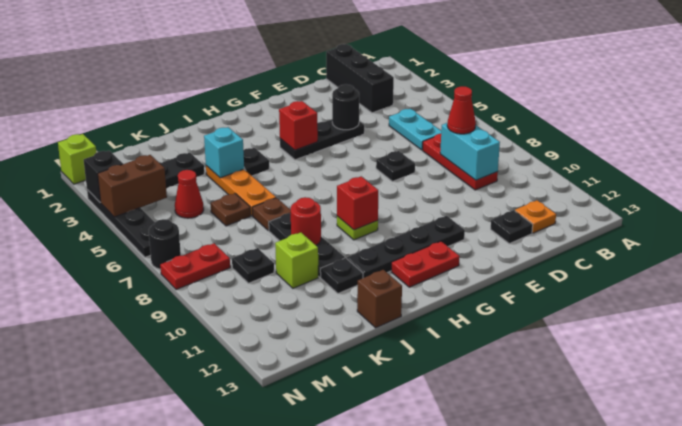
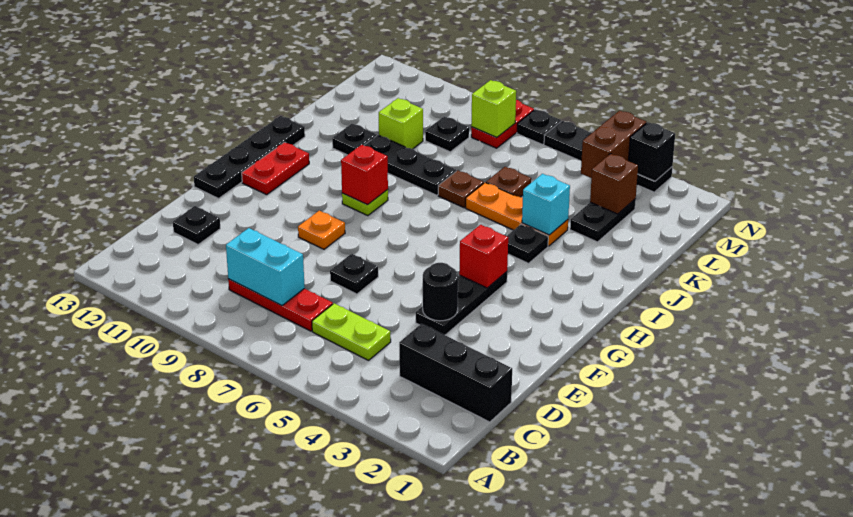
cyan plate C5:C6 level 1 -> lime plate C5:C6 level 1
red cone C8 level 3 -> none
orange plate C12 level 1 -> orange plate F9 level 1
black plate F11:I11 level 1 -> black plate F13:I13 level 1
red round brick J9 level 2 -> none
brown brick J13 level 1 -> brown brick L3 level 2
red cone L5 level 1 -> none
lime brick N1 level 1 -> lime brick M8 level 2
black round brick N7 level 1 -> black plate N7 level 1

